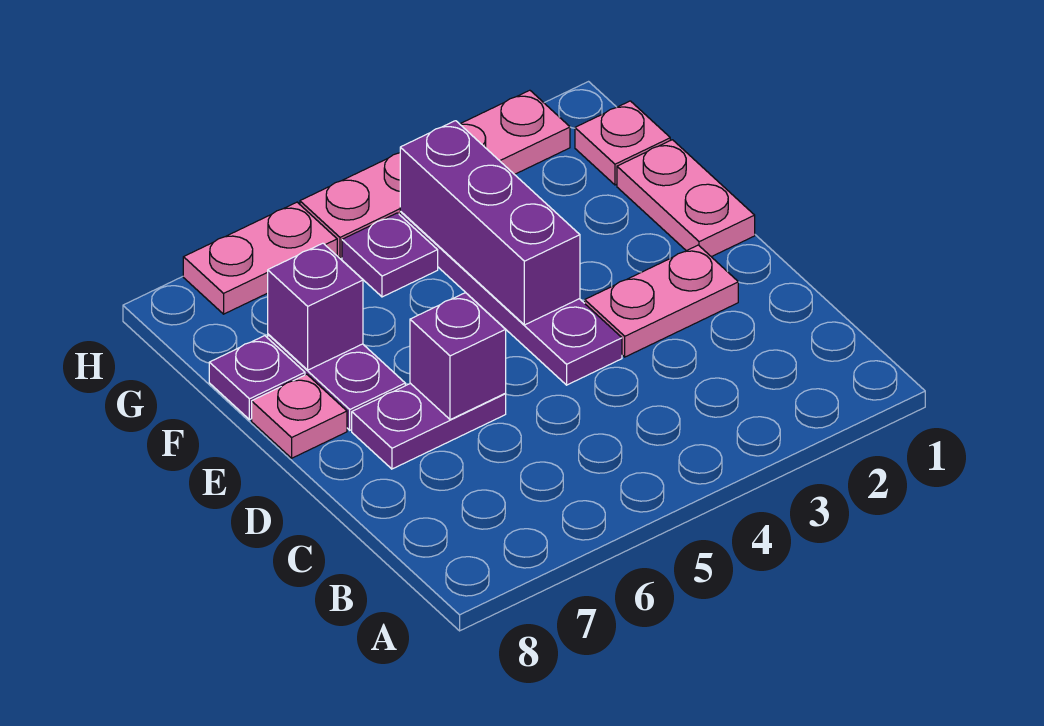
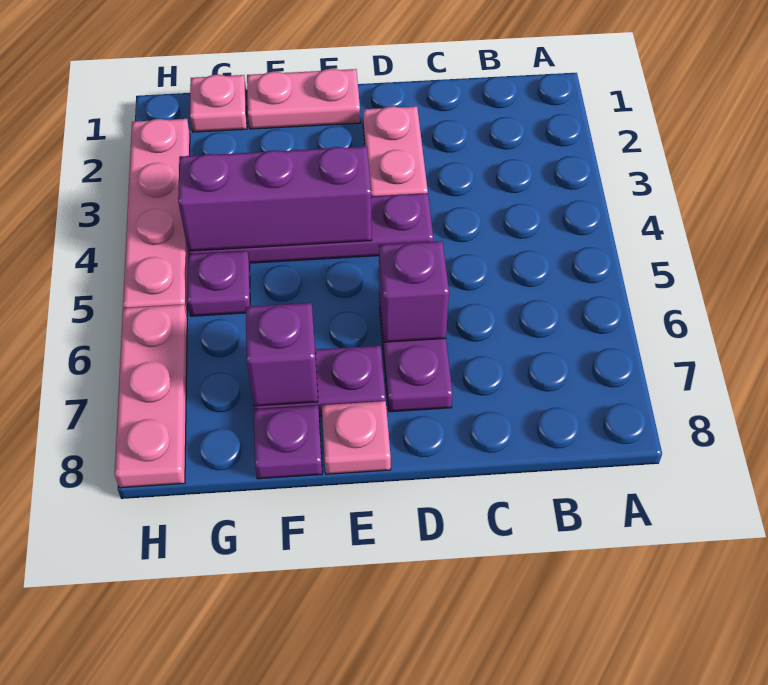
pink plate H6:H7 level 1 -> pink plate H6:H8 level 1

